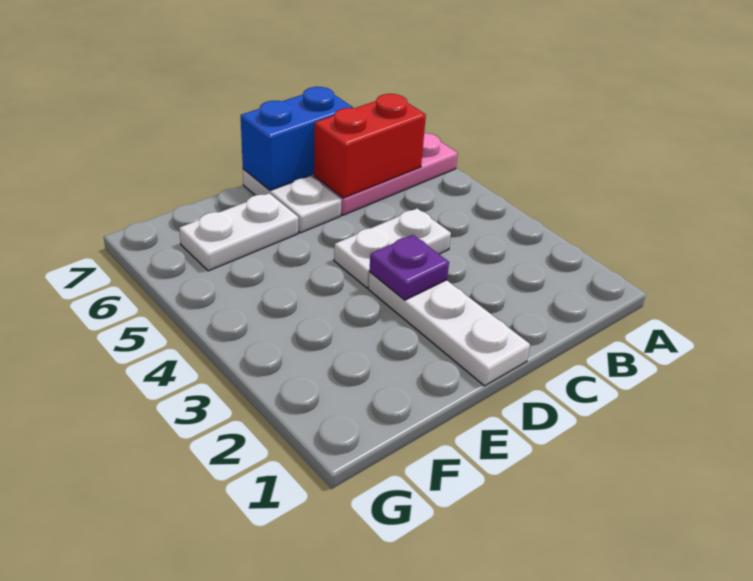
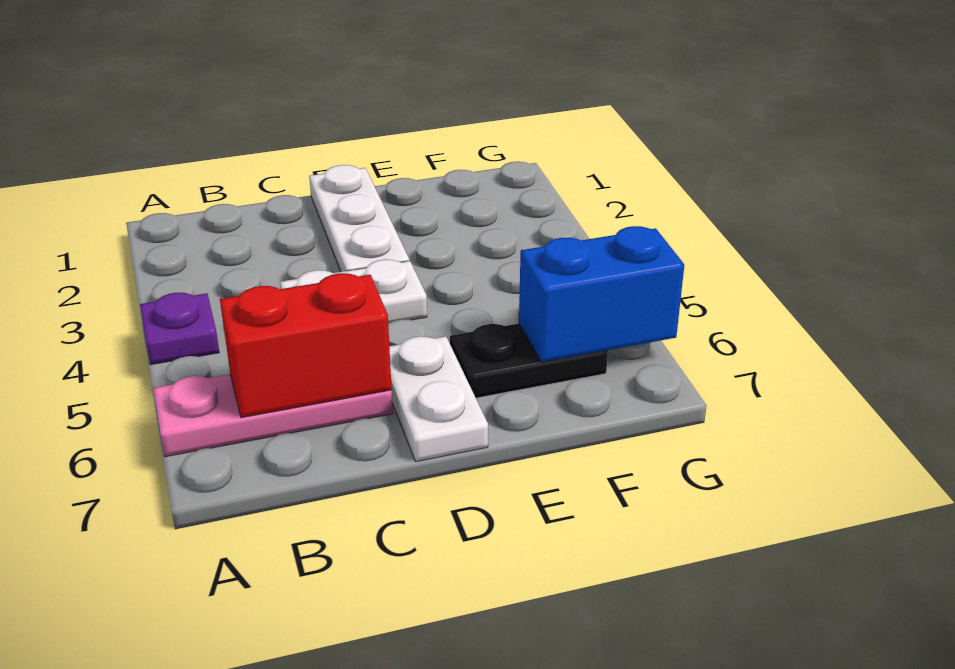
blue brick C7:D7 level 2 -> blue brick F6:G6 level 2
purple plate D3 level 2 -> purple plate A4 level 1
white plate E6:F6 level 1 -> black plate E6:F6 level 1

